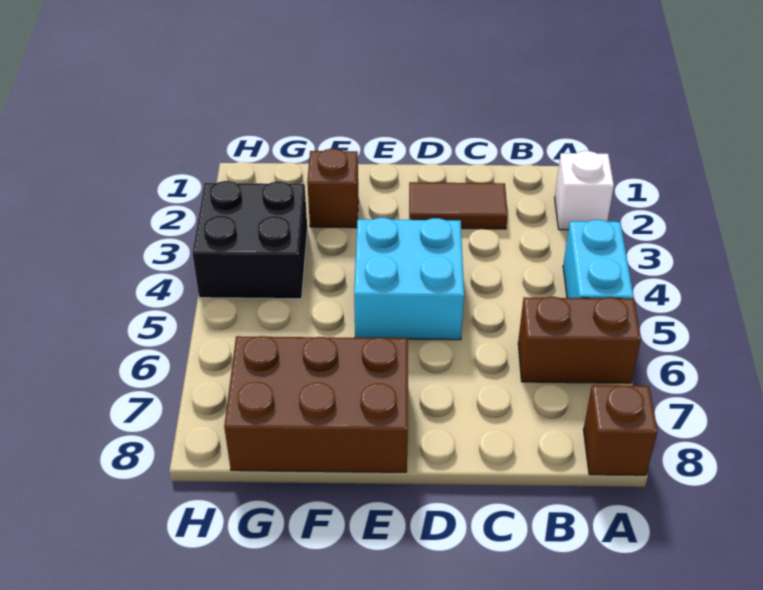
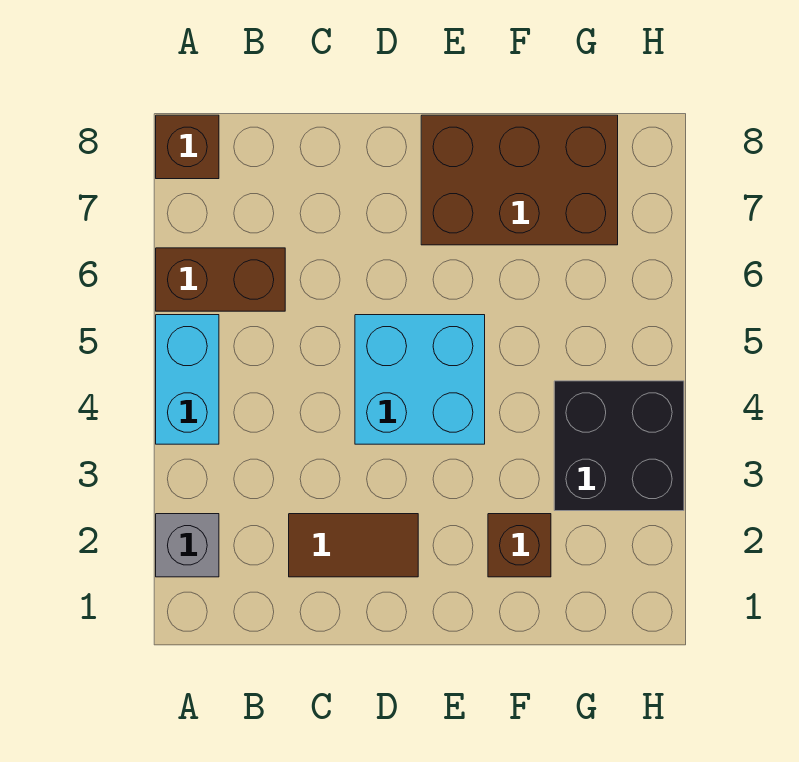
white brick A2 level 1 -> grey brick A2 level 1

